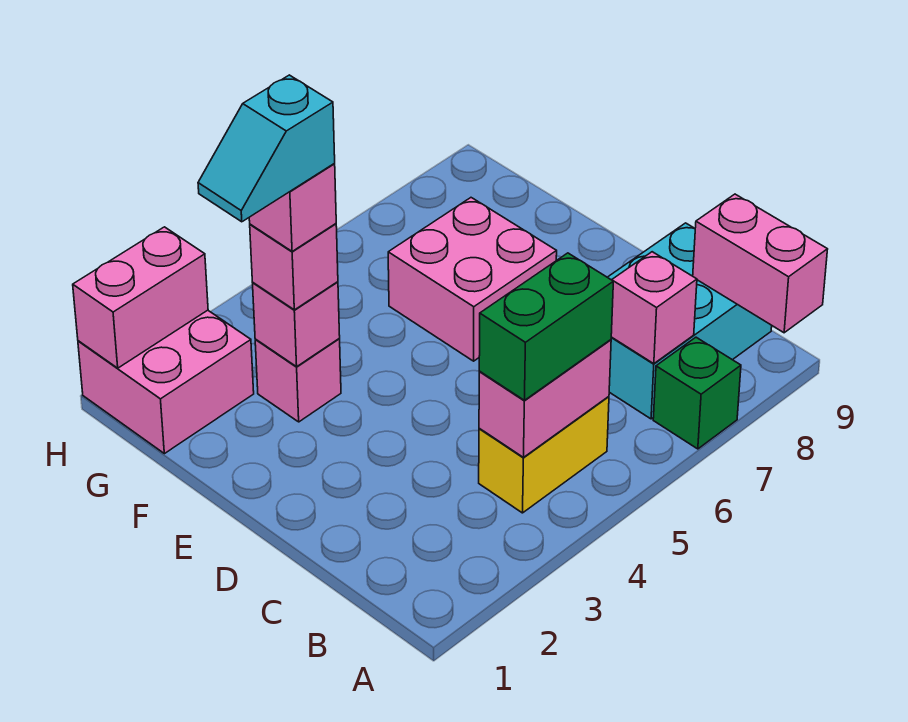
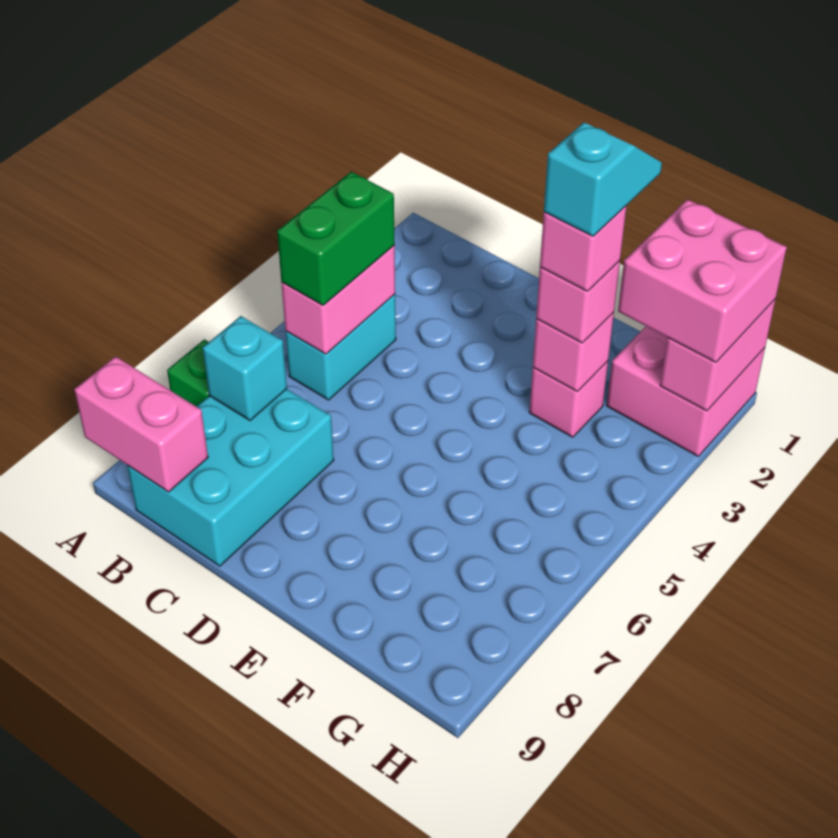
yellow brick B4:B5 level 1 -> cyan brick B4:B5 level 1
pink brick B7 level 2 -> cyan brick B7 level 2
pink brick E6:F7 level 1 -> pink brick G1:H2 level 3

